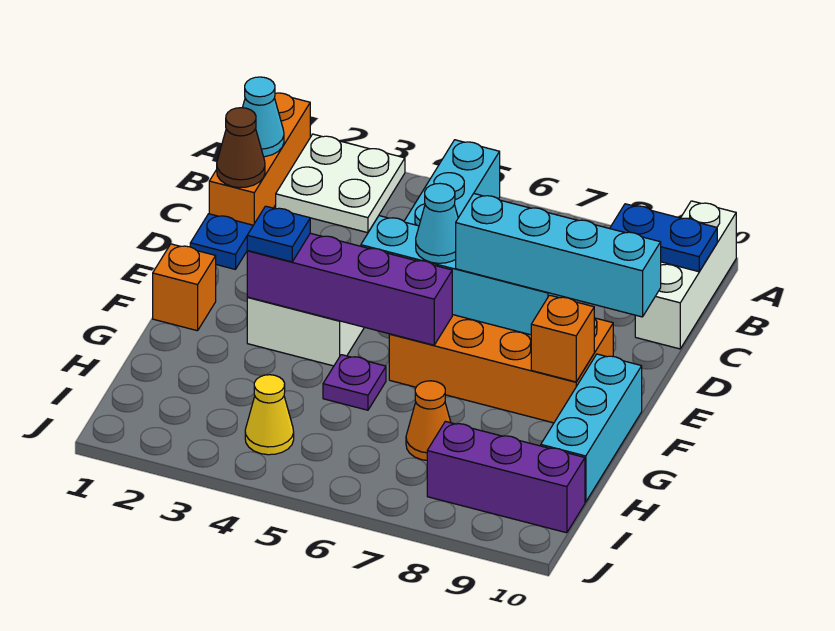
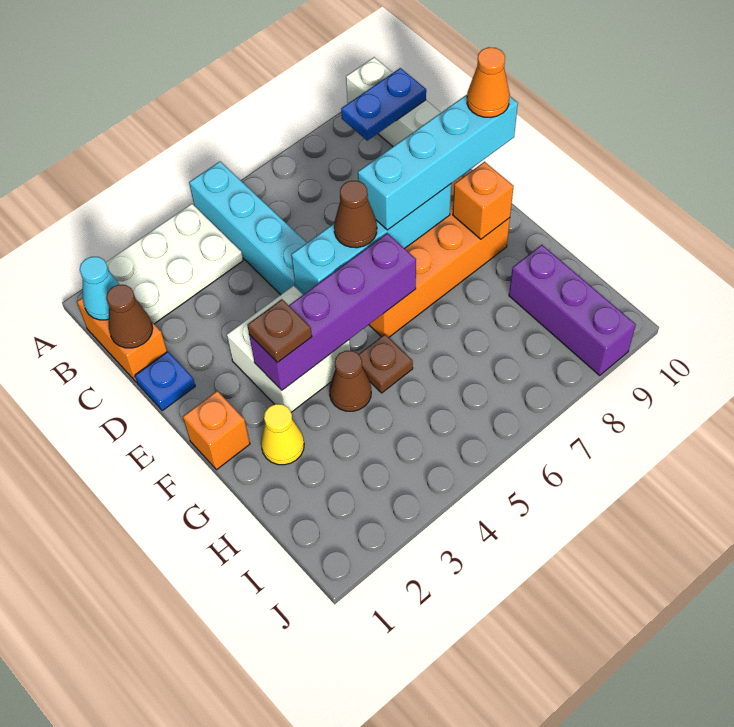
orange brick A1:C1 level 1 -> orange brick B1:C1 level 1
white plate A2:B3 level 1 -> white plate A2:B4 level 1
cyan cone E6 level 3 -> brown cone E6 level 3
blue plate F3 level 3 -> brown plate F3 level 3
cyan brick F10:H10 level 1 -> none
none -> brown cone G4 level 1
purple plate G5 level 1 -> brown plate G5 level 1
orange cone H7 level 1 -> orange cone E10 level 4
yellow cone I4 level 1 -> yellow cone G2 level 1
purple brick I8:I10 level 1 -> purple brick H9:J9 level 1

